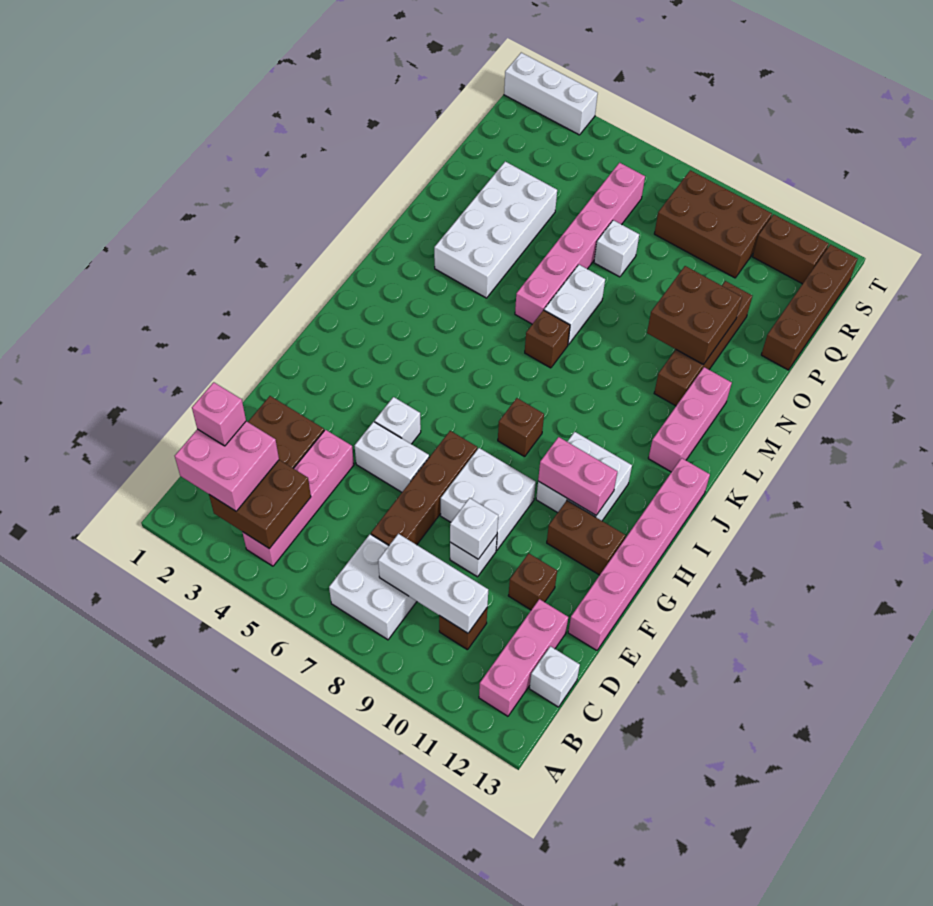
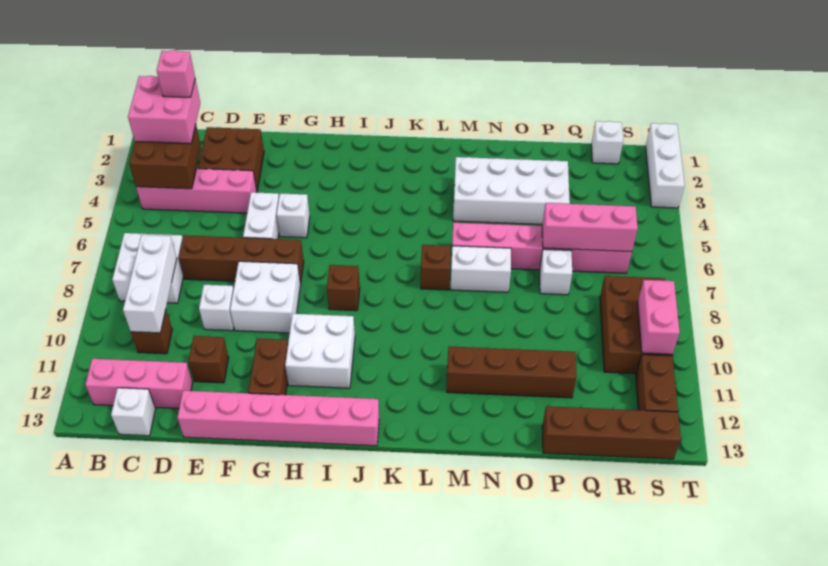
white brick E9 level 2 -> white brick R1 level 1
pink brick H10:H11 level 2 -> pink brick S9:S10 level 2
pink brick K12:M12 level 1 -> pink brick P6:R6 level 2
brown brick N10:O11 level 2 -> none

